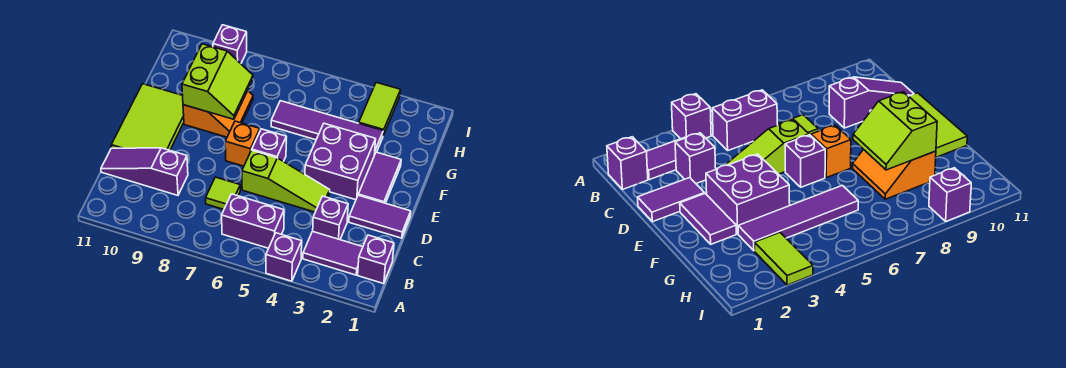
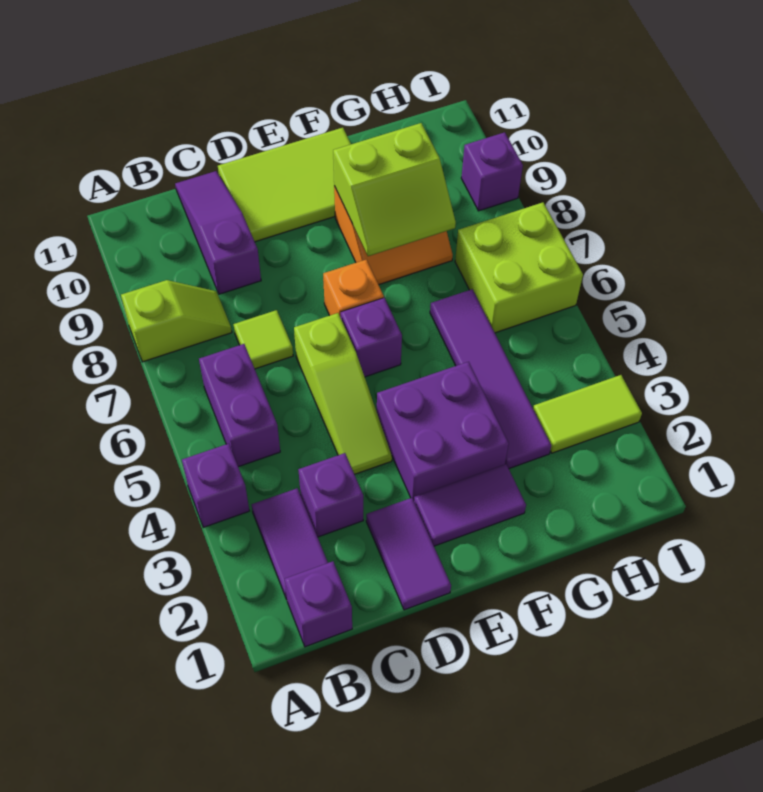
none -> lime slope A8:B8 level 1 top A
none -> lime brick H6:I7 level 1

